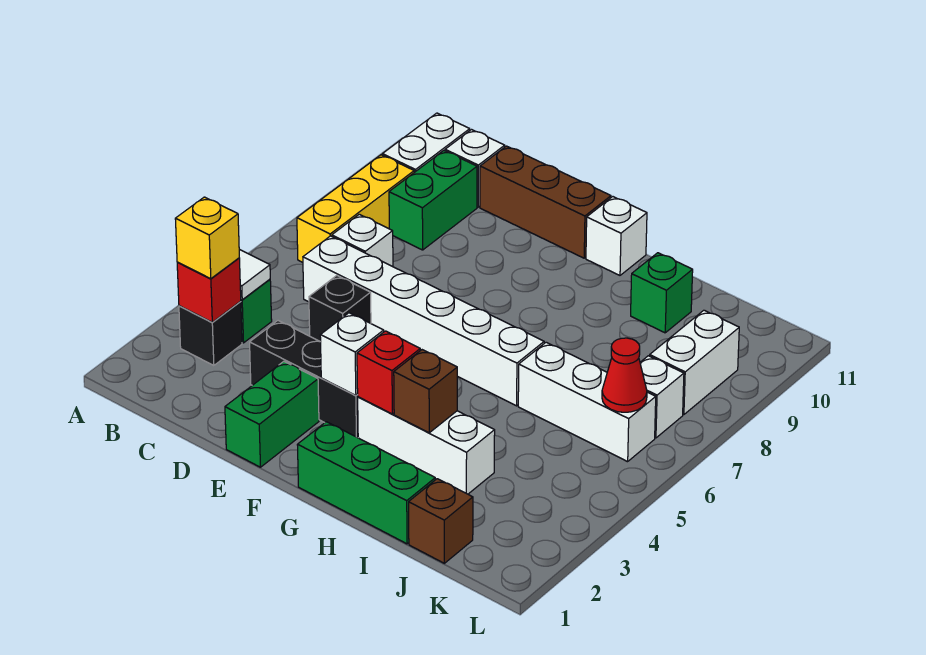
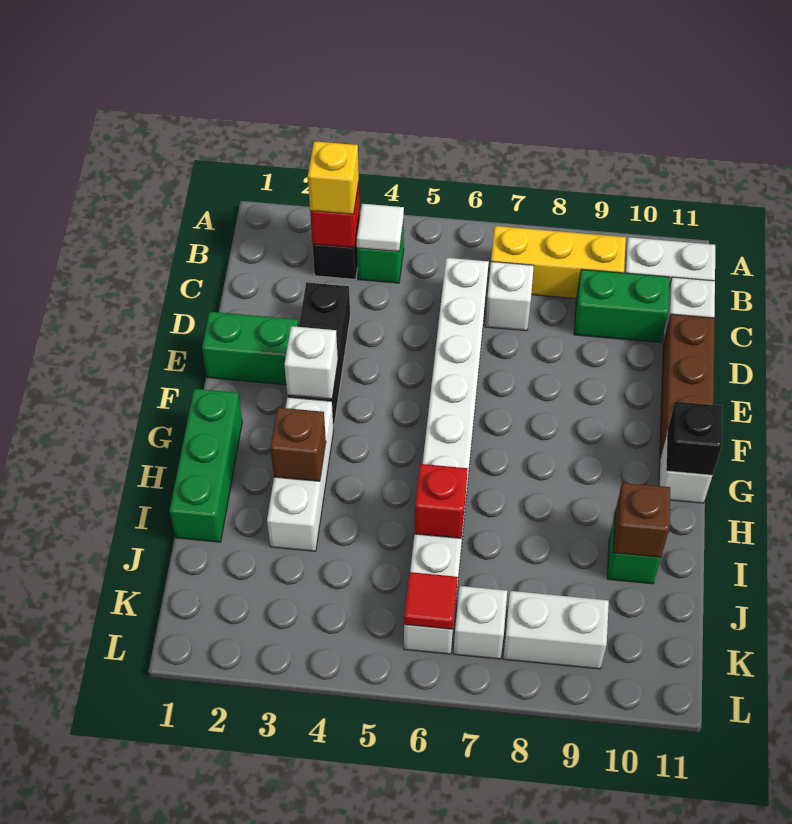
black brick D5 level 1 -> black brick G11 level 2
red brick G3 level 2 -> red brick I6 level 2
brown brick J1 level 1 -> brown brick I10 level 2
red cone K6 level 2 -> red tile K6 level 2

